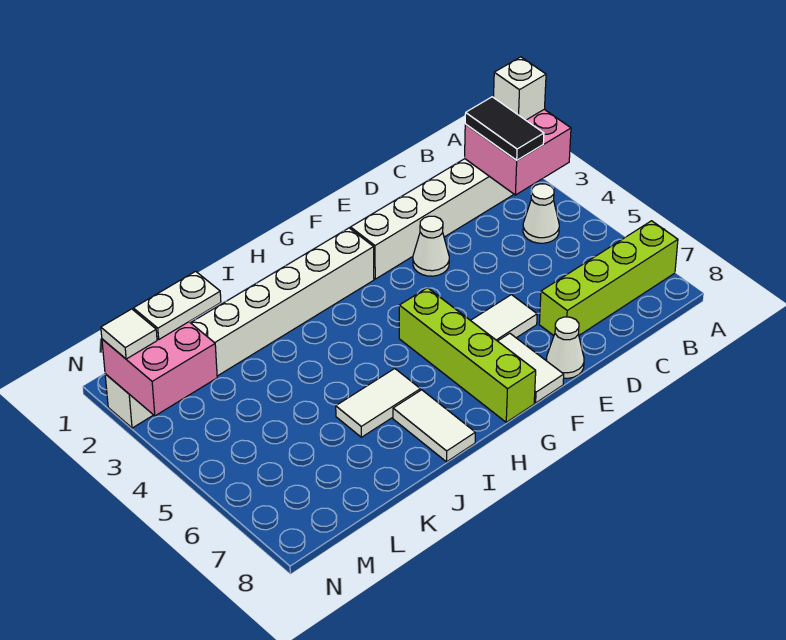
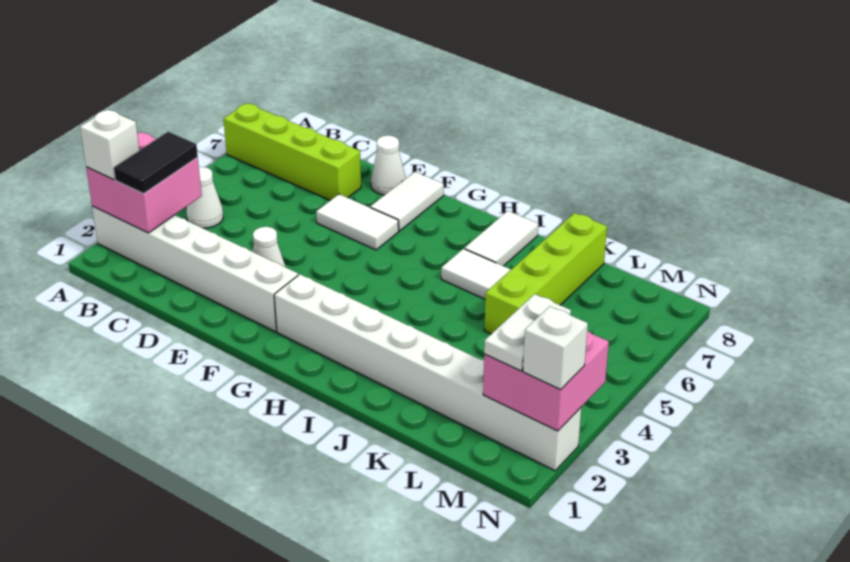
lime brick G5:G8 level 1 -> lime brick K5:K8 level 1
white plate L2:M2 level 3 -> white plate M2:M3 level 3
white tile N2 level 3 -> white brick N2 level 3

